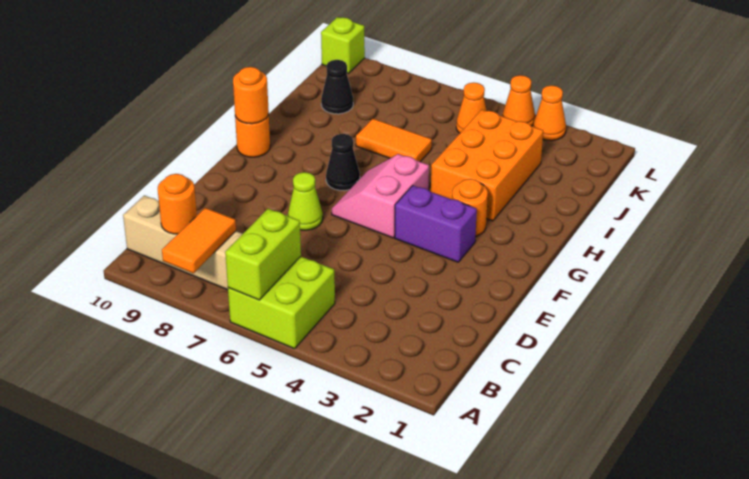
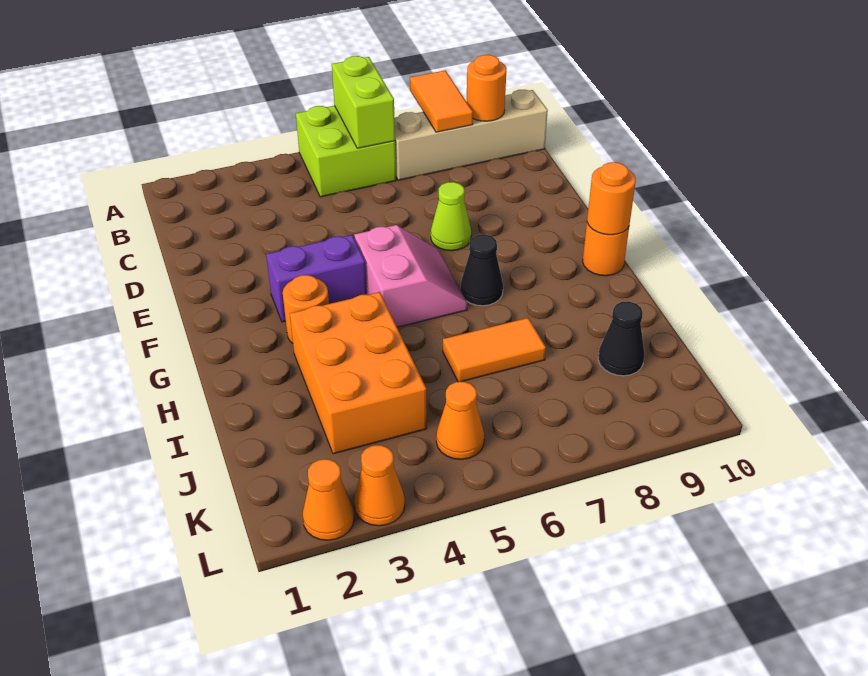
orange cone L4 level 1 -> orange cone L2 level 1
lime brick L10 level 1 -> none

